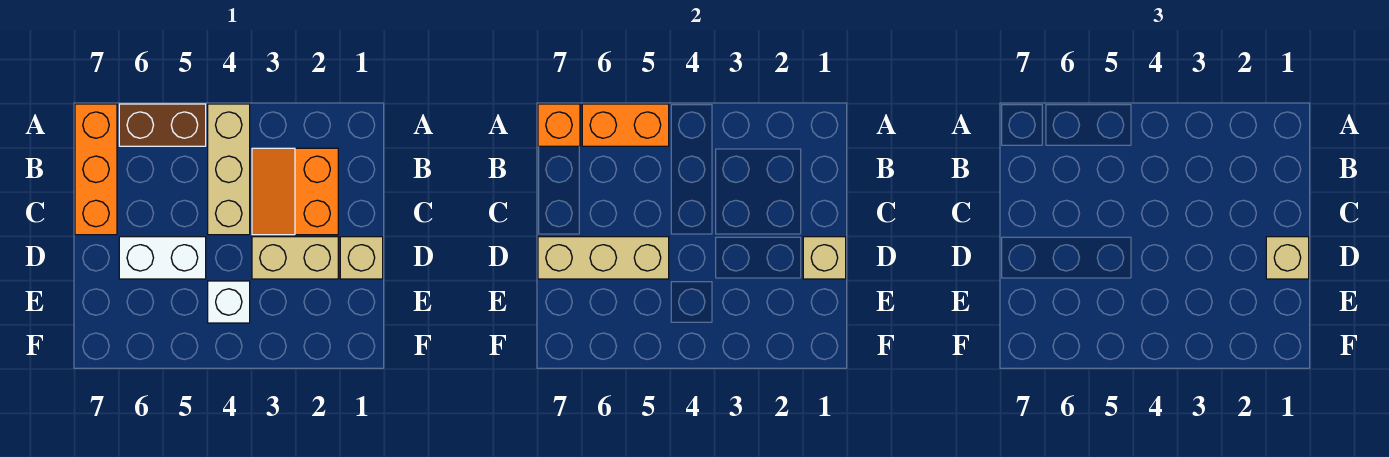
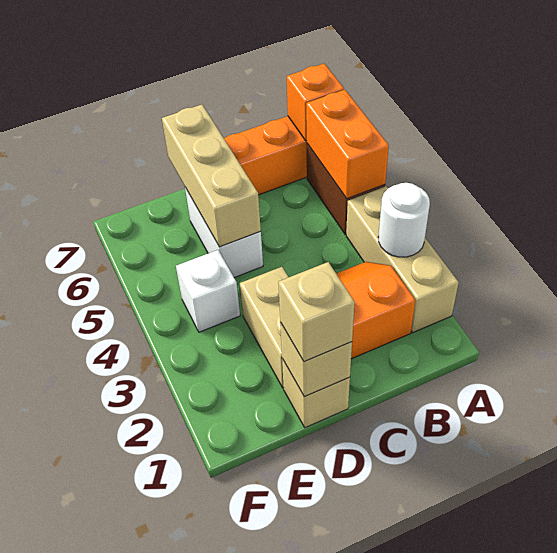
none -> white round brick A3 level 2
tan brick A4:C4 level 1 -> tan brick A2:A4 level 1

